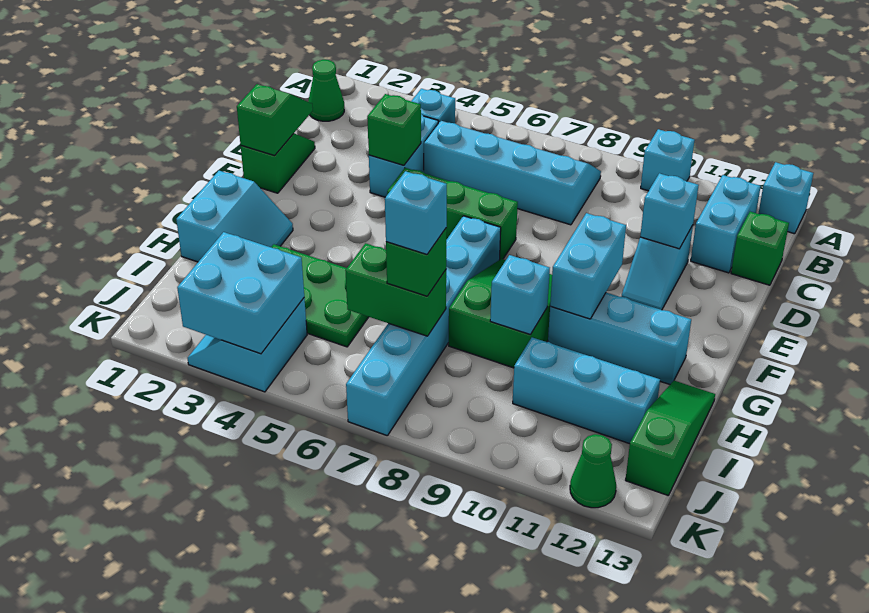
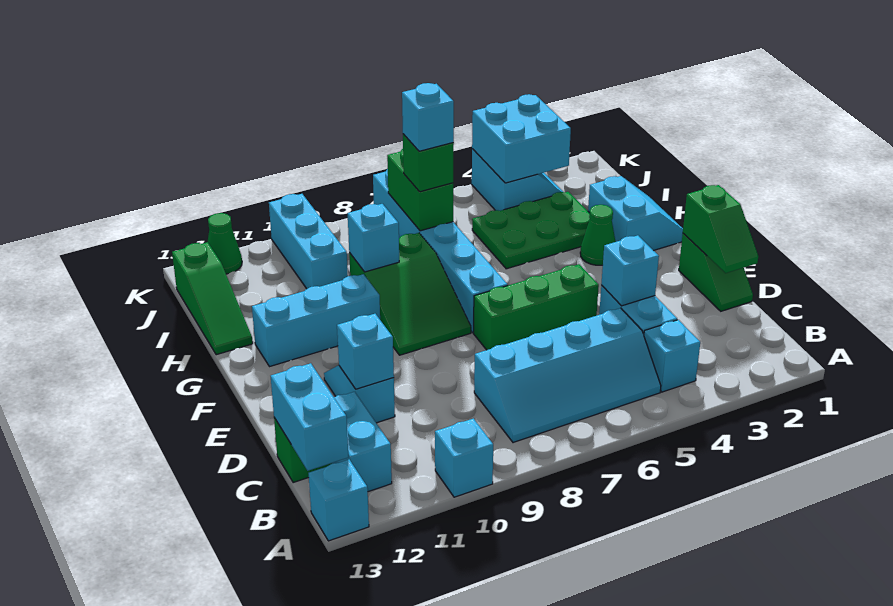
green cone B1 level 1 -> green cone G3 level 1
green brick D4 level 2 -> cyan brick D4 level 2
cyan brick F10:G10 level 2 -> cyan brick B13:C13 level 2
cyan slope G1:H2 level 1 top 1 -> cyan slope G1:H2 level 1 top 2
green brick I6:I7 level 2 -> green brick I7:J7 level 2
cyan brick I10:I12 level 1 -> cyan brick I10:K10 level 1

